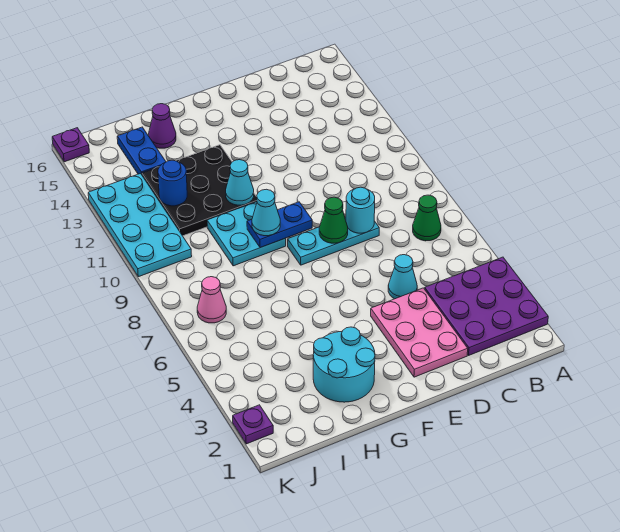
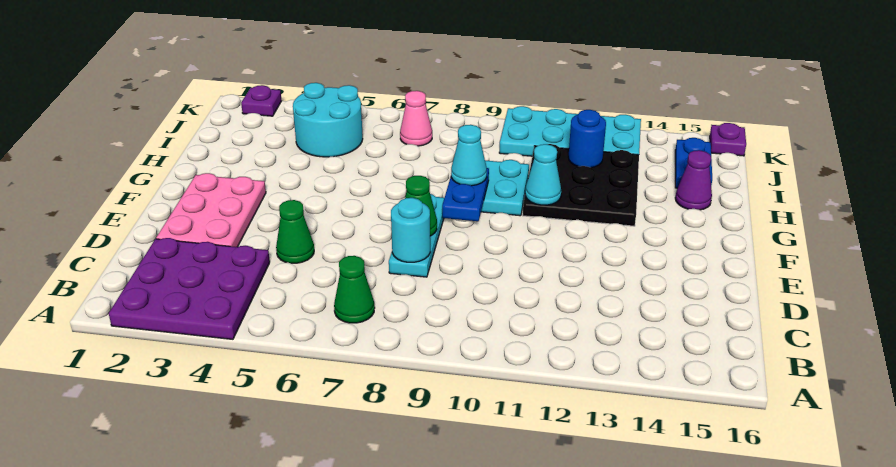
pink plate D2:E4 level 1 -> pink plate D2:F3 level 1
cyan cone D5 level 1 -> green cone D5 level 1
cyan round brick G2:H3 level 1 -> cyan round brick I4:J5 level 1
blue plate I14:I15 level 1 -> blue plate I15:J15 level 1

